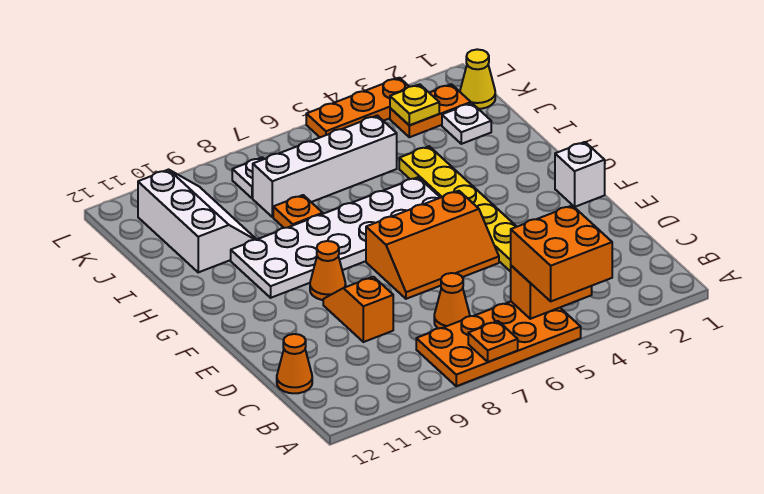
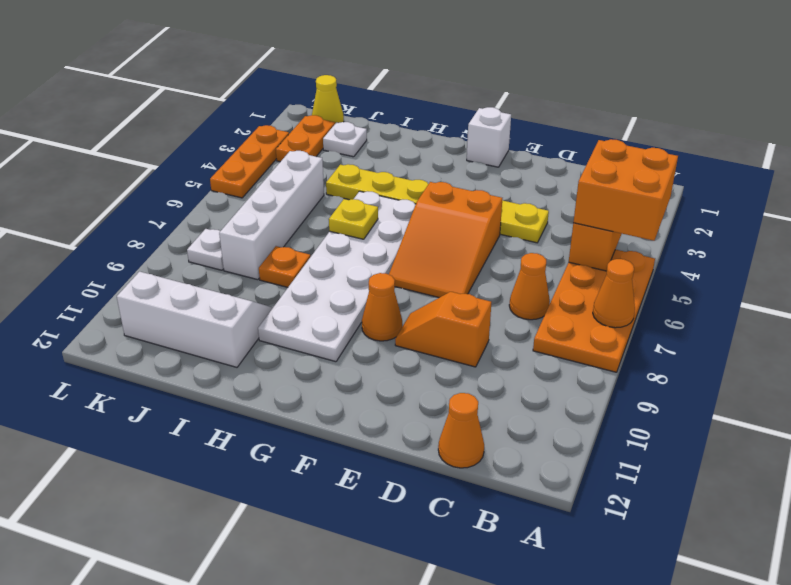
orange plate A7 level 2 -> orange cone A7 level 2
orange slope E5:F7 level 1 top F -> orange slope E5:F7 level 1 top 5
yellow plate K3 level 2 -> yellow plate H6 level 2

